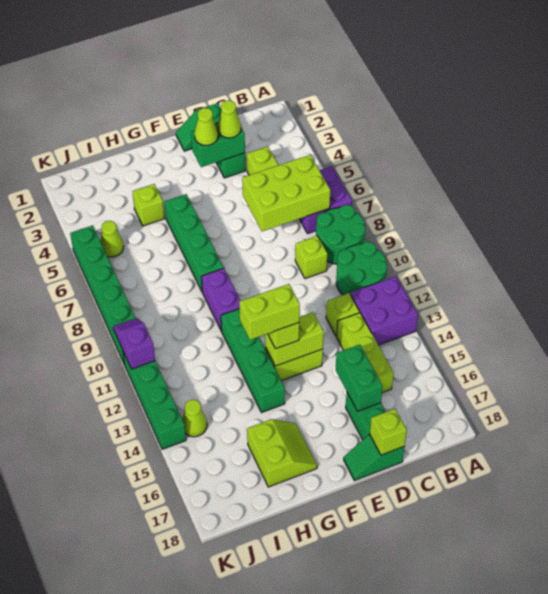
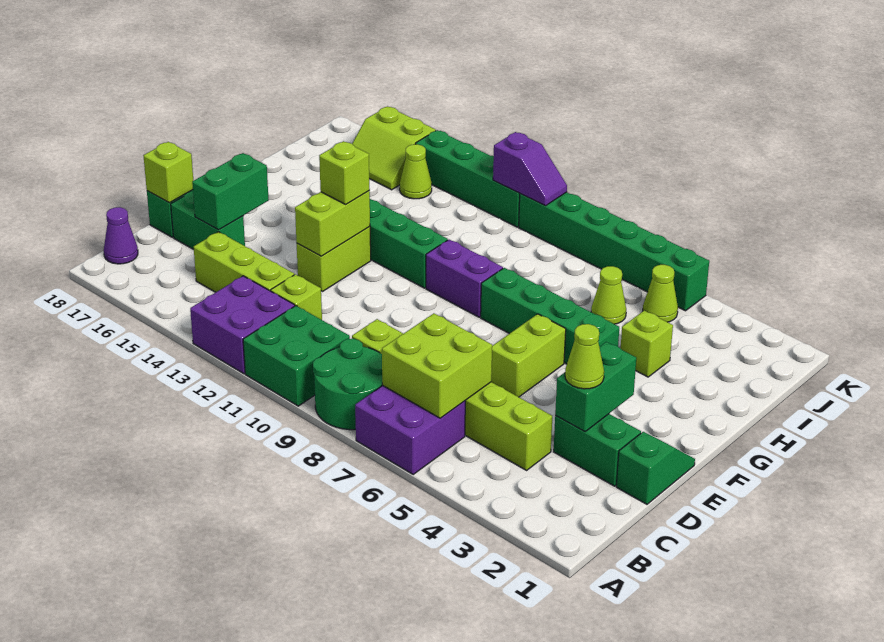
green round brick A10:B11 level 1 -> green brick A10:B11 level 1
lime brick B6:D7 level 2 -> lime brick B6:C7 level 2
none -> purple cone B18 level 1
green brick D15:D16 level 2 -> green brick D16:E16 level 2
lime cone E3 level 3 -> lime cone I6 level 1
lime brick F13:G13 level 4 -> lime brick E6:F6 level 1
lime slope G16:H17 level 1 top H -> lime slope J15:K16 level 1 top K

